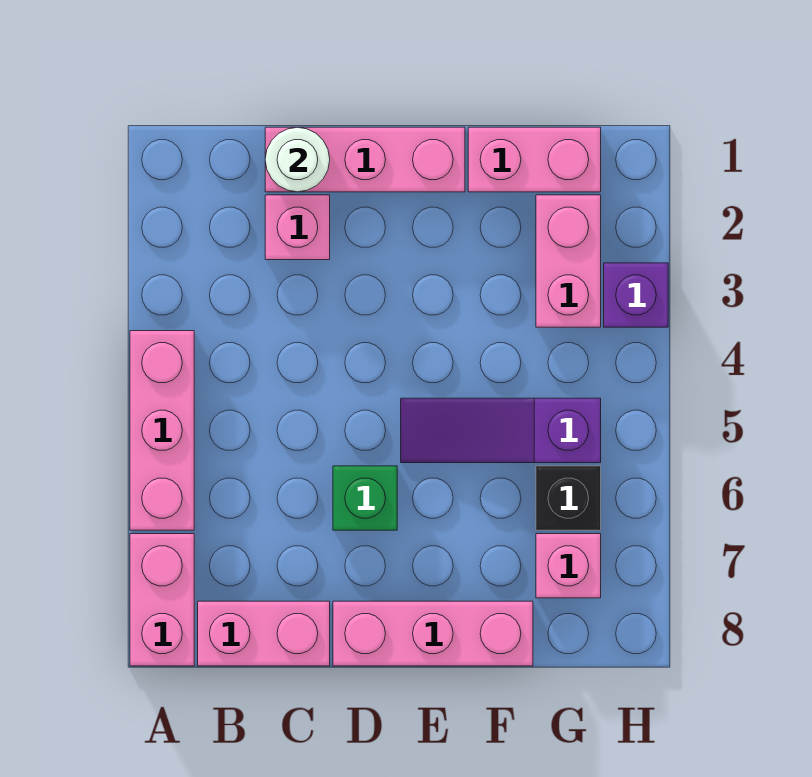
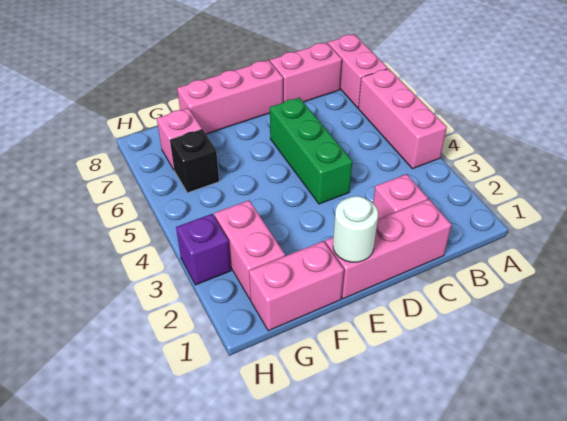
white round brick C1 level 2 -> white round brick E1 level 2
green brick D6 level 1 -> green brick D4:D6 level 1
purple slope E5:G5 level 1 top G -> none

